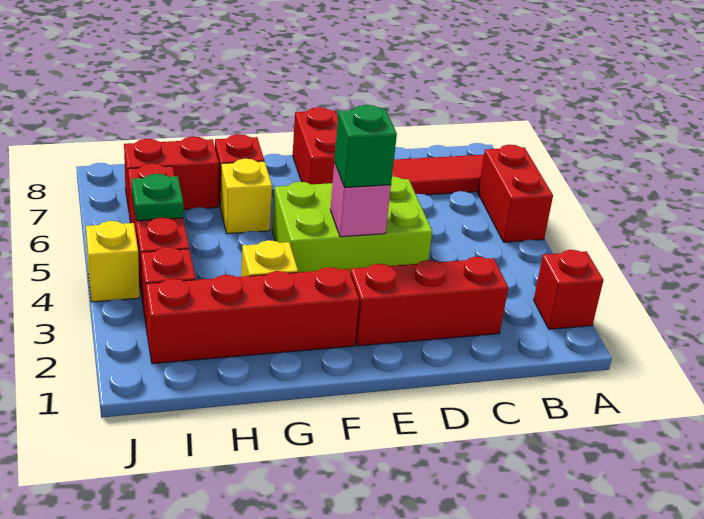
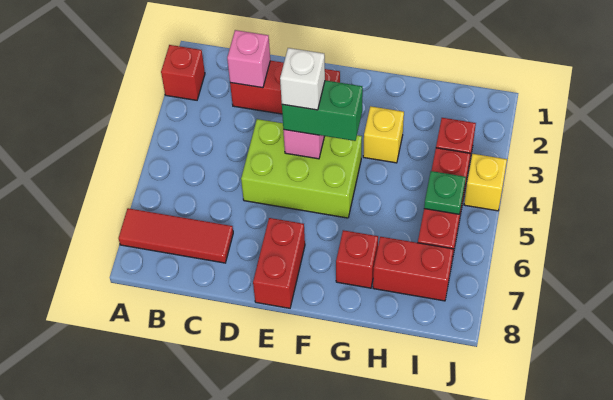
red brick A5:A6 level 1 -> none
none -> pink brick C2 level 2
green brick E4 level 3 -> green brick E4:F4 level 3
none -> white brick E4 level 4
red brick F2:I2 level 1 -> none
yellow brick G6 level 1 -> none

